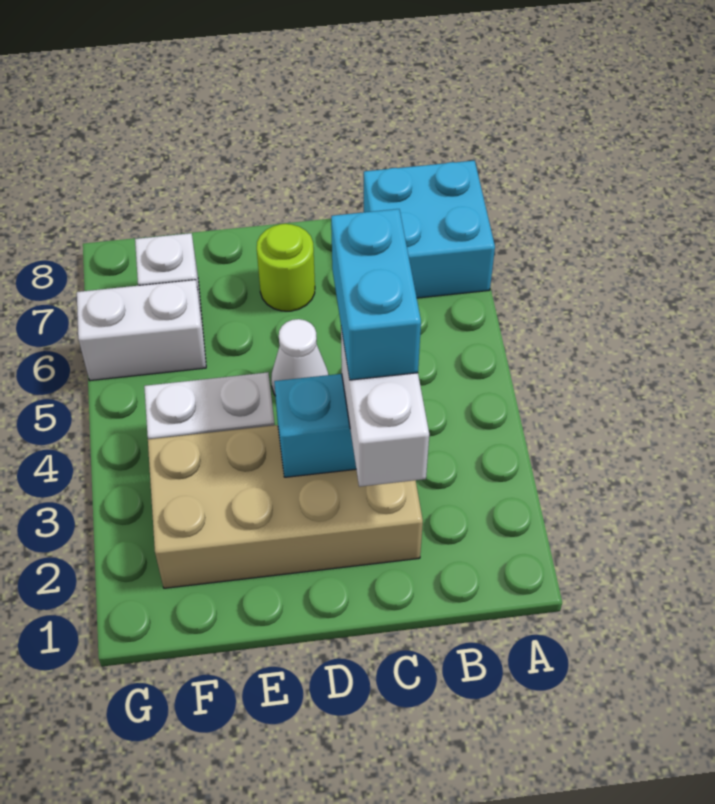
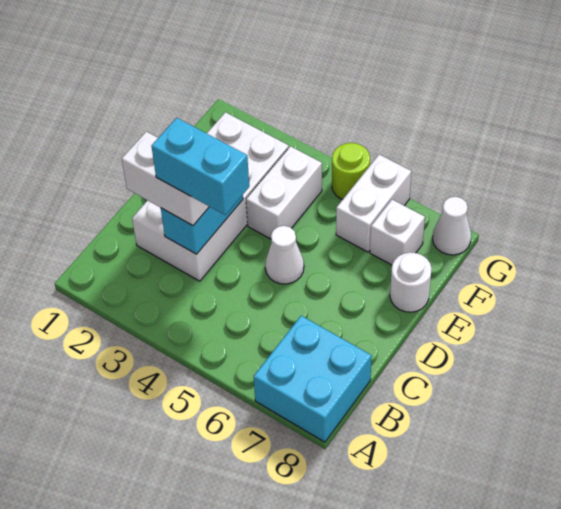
tan brick C2:F3 level 1 -> white brick C2:F3 level 1
lime round brick D7 level 1 -> lime round brick G5 level 1
none -> white round brick E8 level 1
none -> white cone G8 level 1

